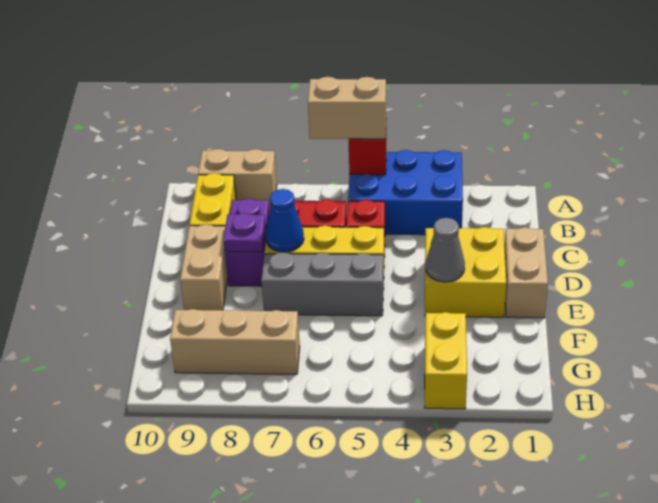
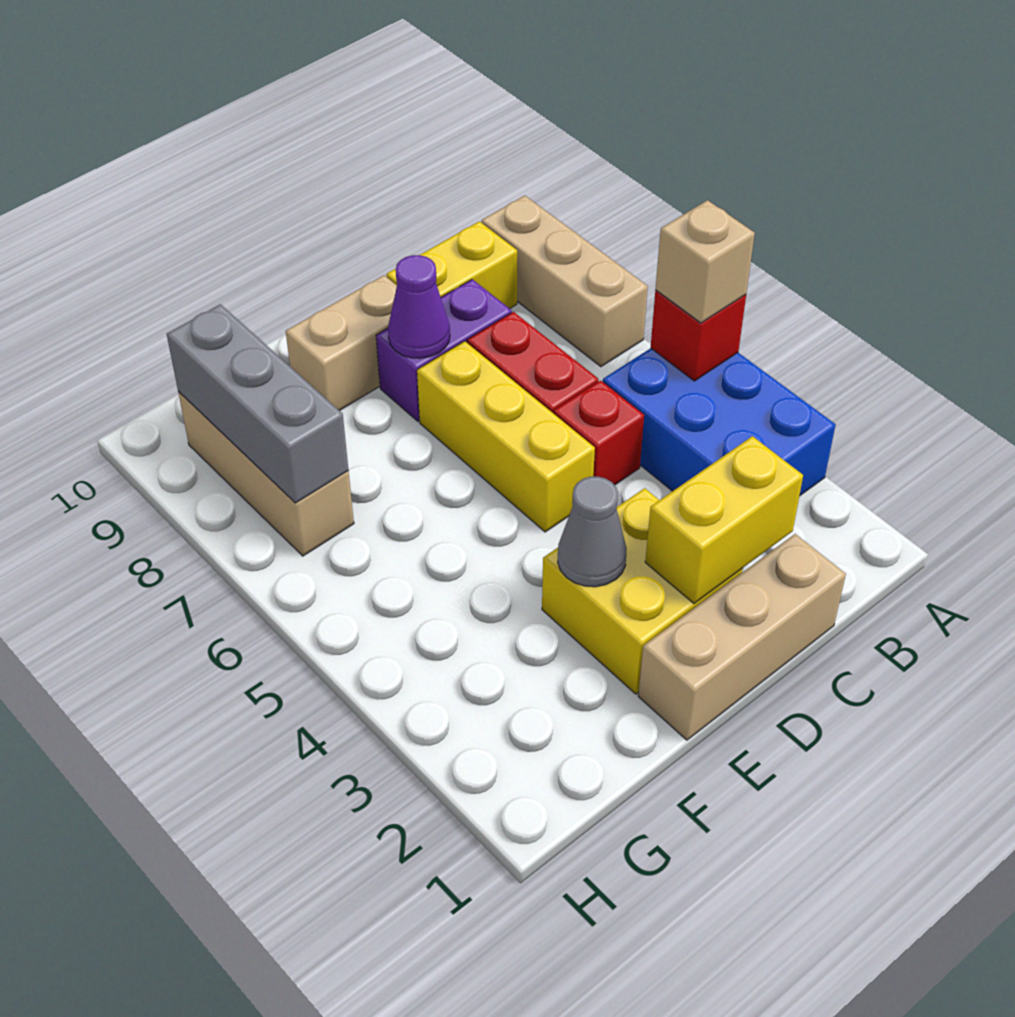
tan brick A5:A6 level 3 -> tan brick A5 level 3
tan brick A8:A9 level 1 -> tan brick A7:A9 level 1
tan brick D1:E1 level 1 -> tan brick C1:E1 level 1
blue cone D7 level 2 -> none
purple plate D8 level 2 -> purple cone D8 level 2
grey brick E5:E7 level 1 -> grey brick G7:G9 level 2
yellow brick G3:H3 level 1 -> yellow brick C2:D2 level 2

